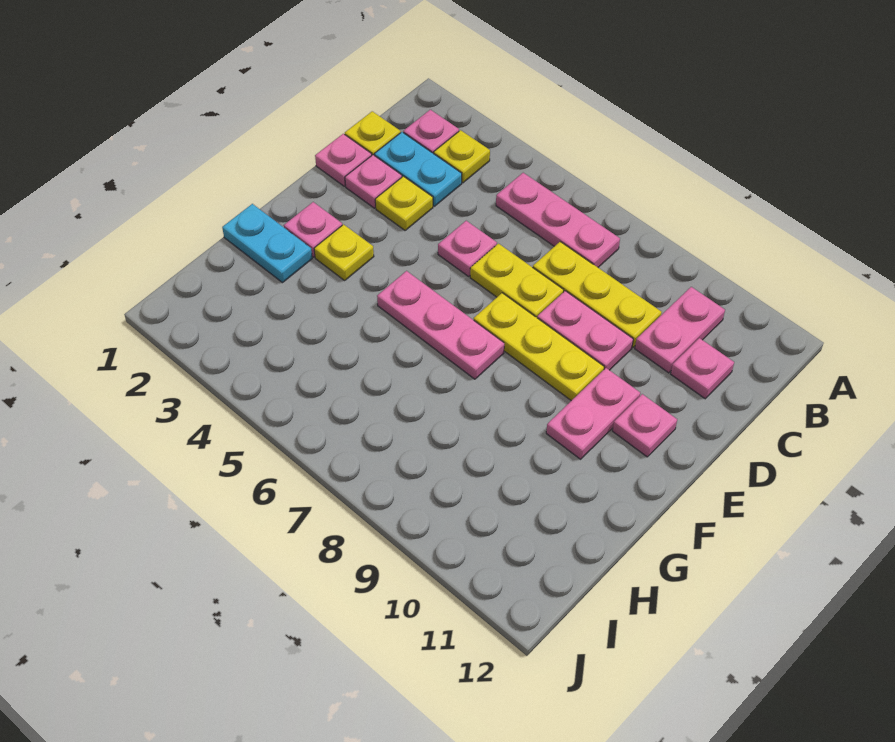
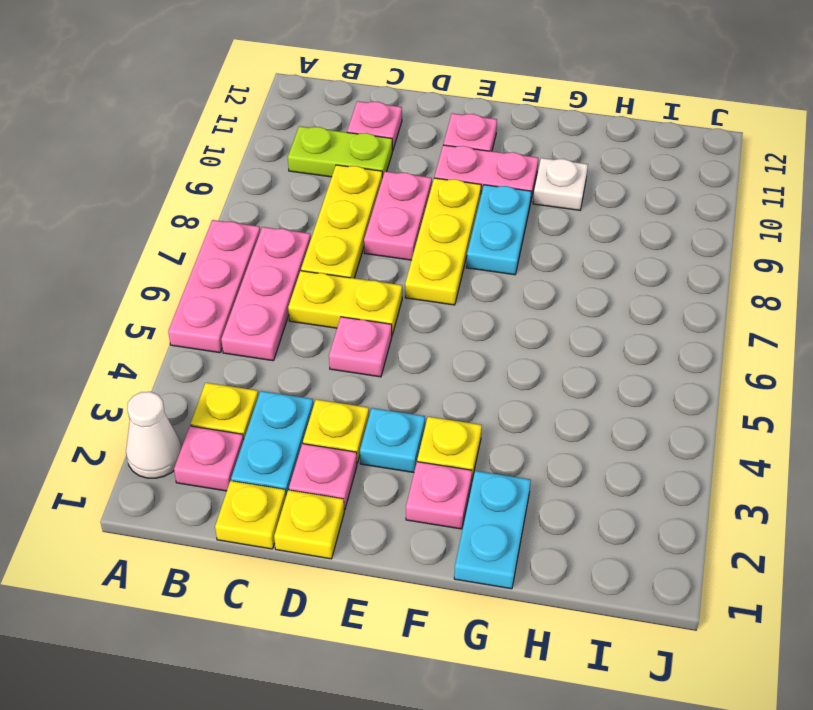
none -> white cone A2 level 1
pink plate B10:C10 level 1 -> lime plate B10:C10 level 1
pink plate D1 level 1 -> yellow plate D1 level 1
yellow plate D6:D7 level 1 -> yellow plate C6:D6 level 1
none -> cyan plate E3 level 1
pink plate F5:F7 level 1 -> pink plate A5:A7 level 1
none -> cyan plate F8:F9 level 1
none -> white plate G10 level 1

